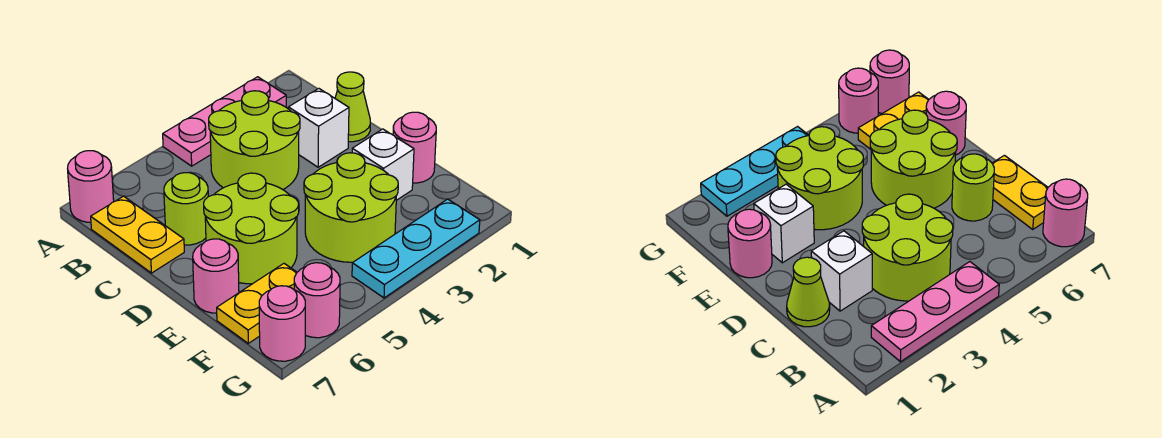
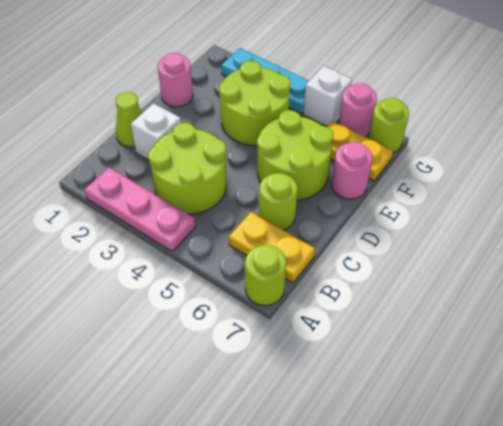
pink round brick A7 level 1 -> lime round brick A7 level 1
yellow plate B7:C7 level 1 -> yellow plate B6:B7 level 1
white brick E2 level 1 -> white brick G5 level 1
pink round brick G7 level 1 -> lime round brick G7 level 1

